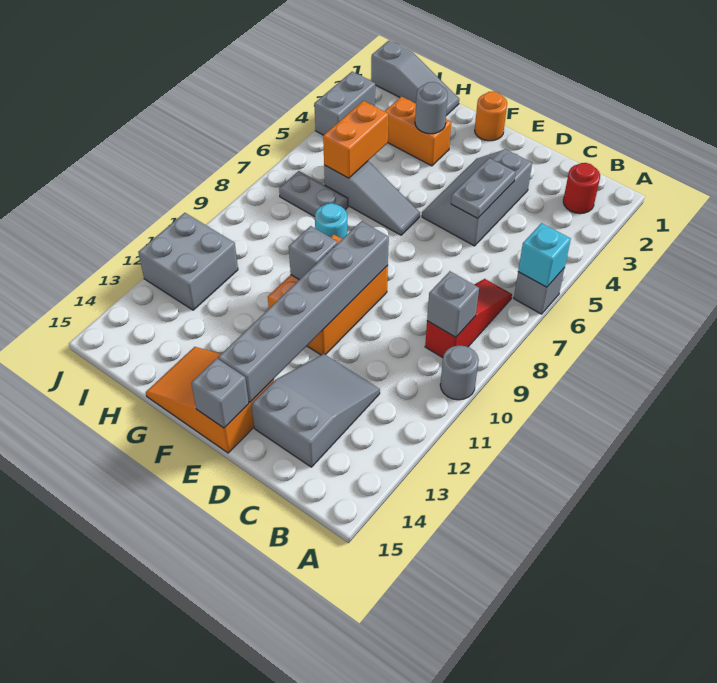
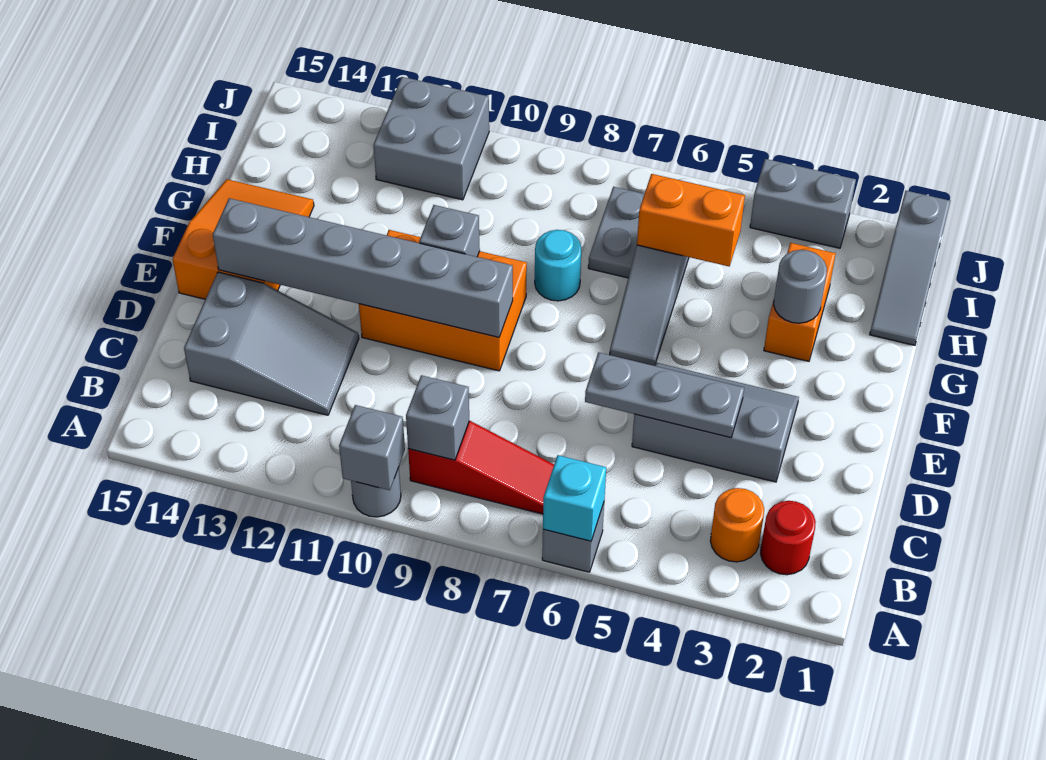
grey plate D4:D5 level 2 -> grey plate D4:D6 level 2
grey brick E15 level 2 -> grey brick A10 level 2
orange round brick F1 level 1 -> orange round brick B3 level 1

